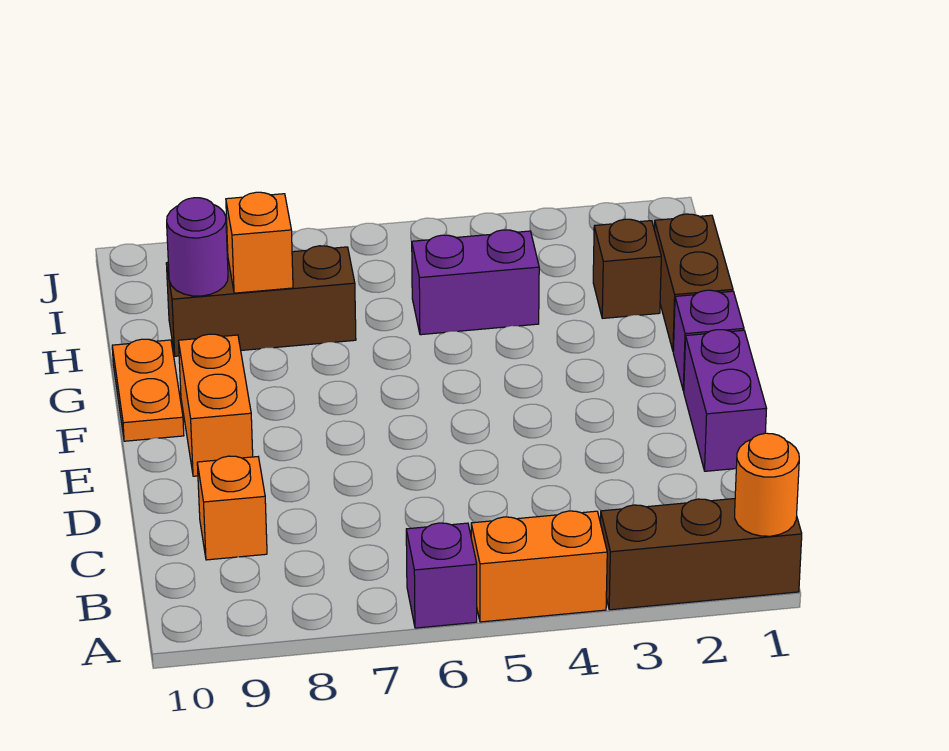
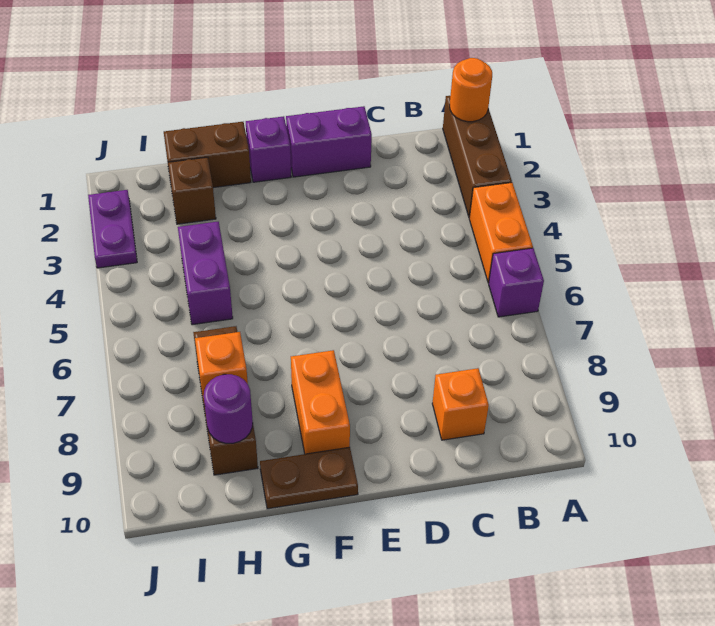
orange brick E9:F9 level 1 -> orange brick F8:F9 level 1
orange plate F10:G10 level 1 -> brown plate F10:G10 level 1
none -> purple plate J2:J3 level 1

